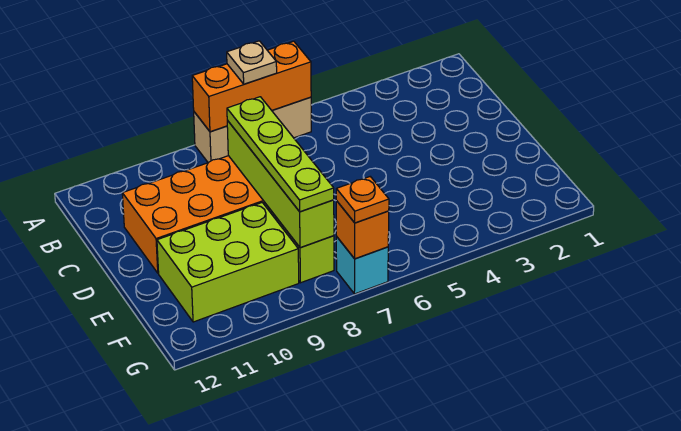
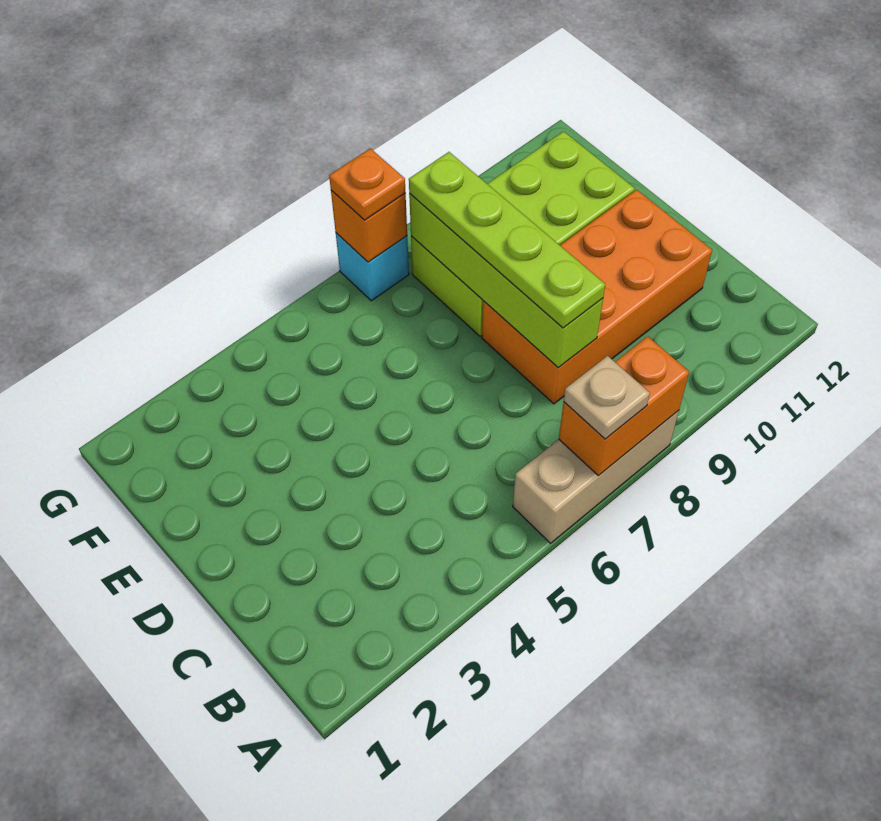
orange brick A6:A8 level 2 -> orange brick A7:A8 level 2

